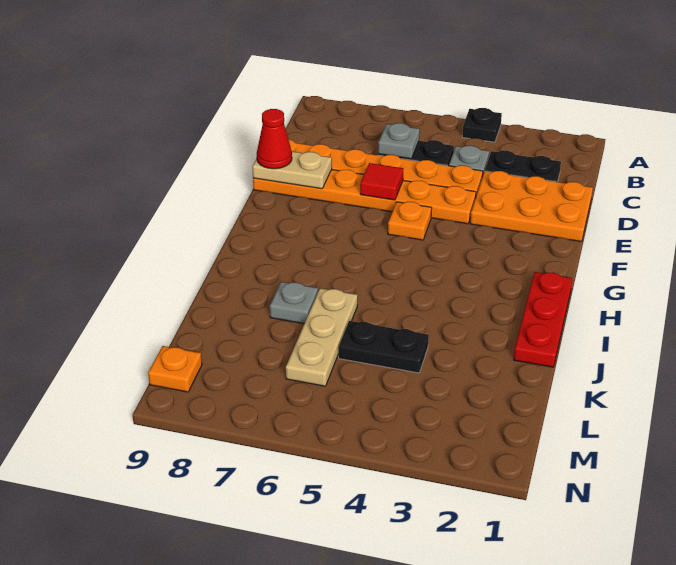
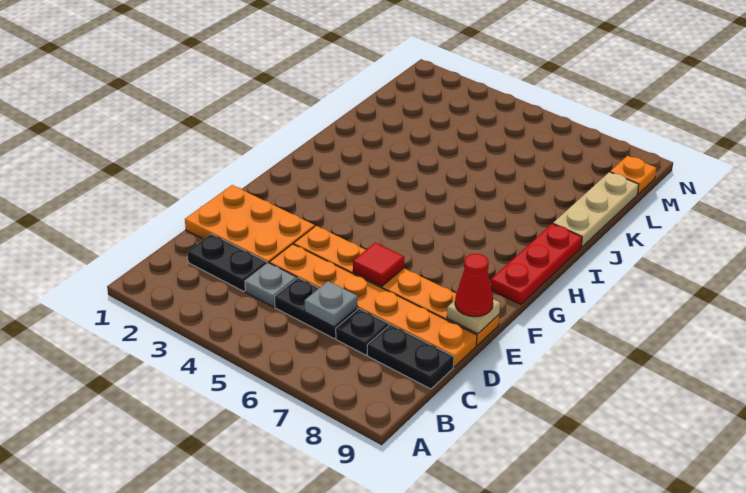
black plate A4 level 1 -> black plate C7 level 1
tan plate E8:E9 level 2 -> tan plate E9 level 2
orange plate F5 level 1 -> none
red plate H1:J1 level 1 -> red plate G9:I9 level 1
tan plate J6:L6 level 1 -> tan plate J9:L9 level 1
grey plate J7 level 1 -> none
black plate K4:K5 level 1 -> black plate C8:C9 level 1

